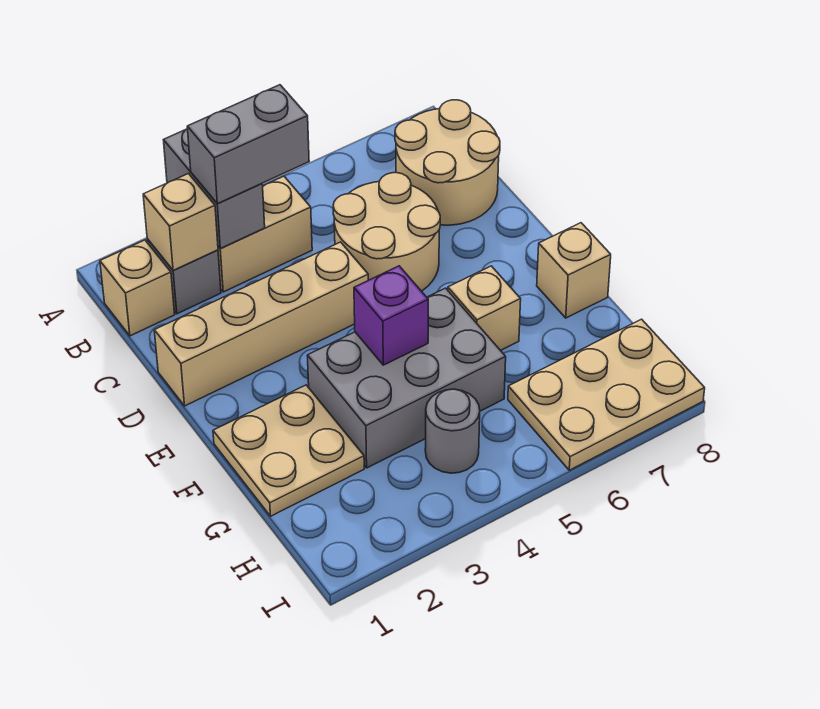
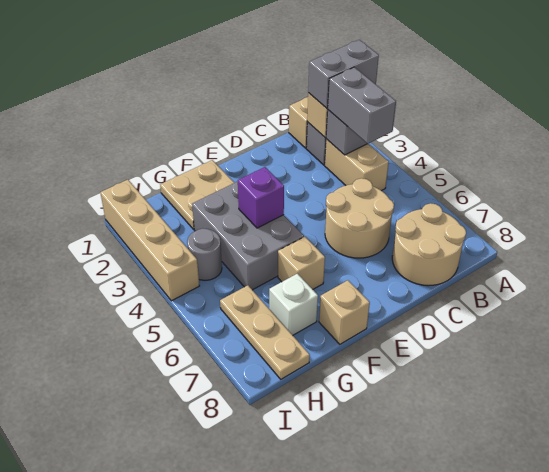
none -> grey brick A2:B2 level 3
tan brick D1:D4 level 1 -> tan brick I1:I4 level 1
none -> white brick G7 level 1
tan plate H6:I8 level 1 -> tan plate H6:H8 level 1

